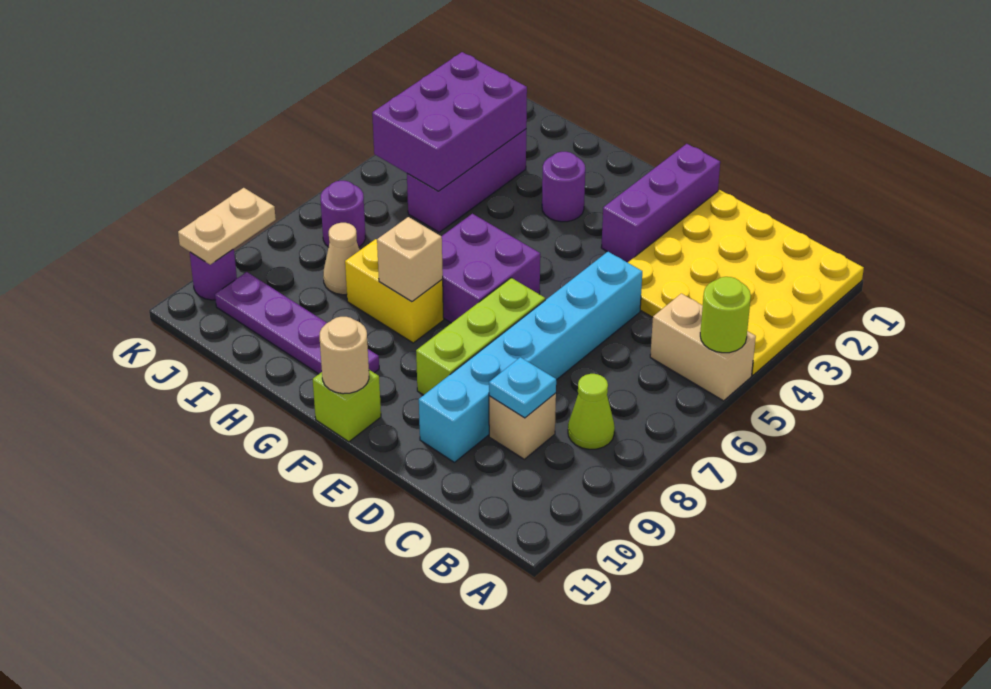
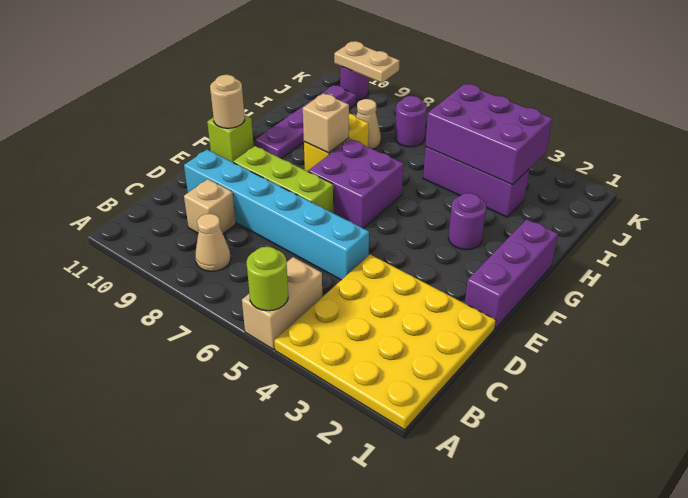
lime cone B8 level 1 -> tan cone B8 level 1
cyan plate C9 level 2 -> none
purple brick E1:E3 level 1 -> purple brick E1:G1 level 1

